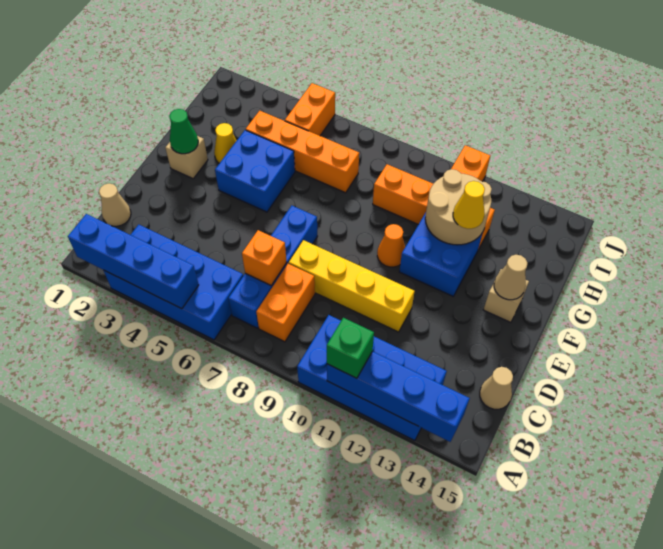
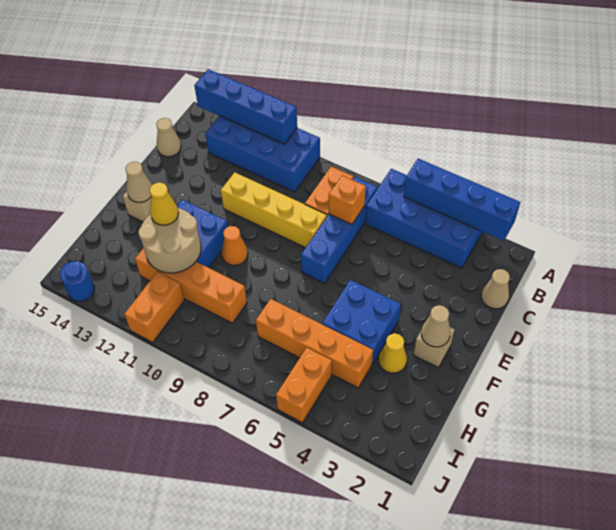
green brick A11 level 3 -> none
green cone F2 level 2 -> tan cone F2 level 2
none -> blue round brick J14 level 1

